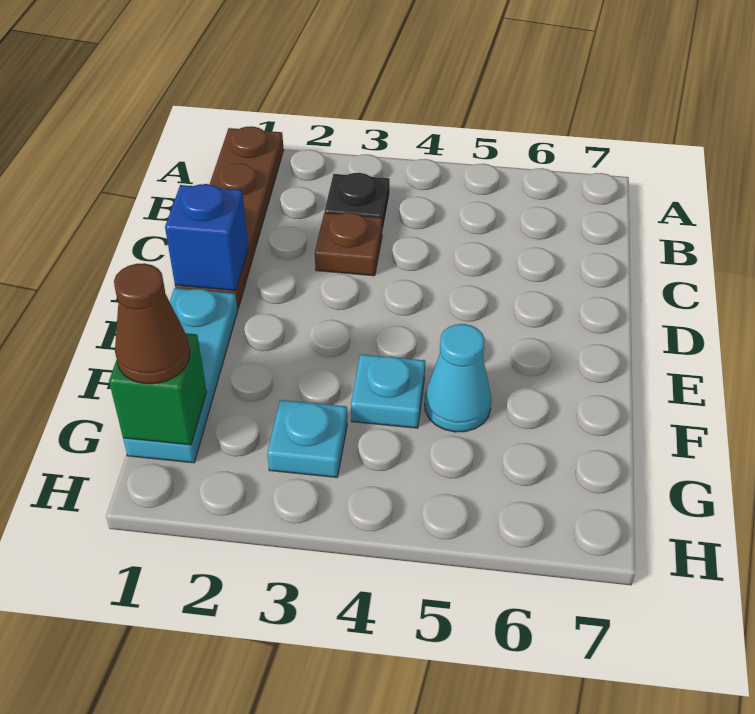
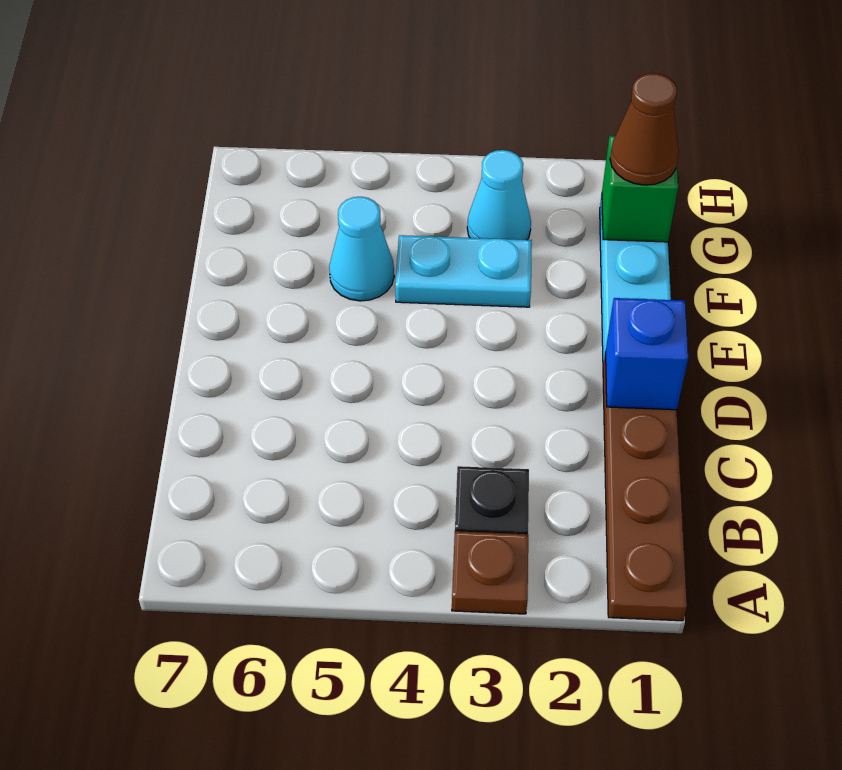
brown plate C3 level 1 -> brown plate A3 level 1
cyan plate F4 level 1 -> cyan plate F3:F4 level 1
cyan plate G3 level 1 -> cyan cone G3 level 1

